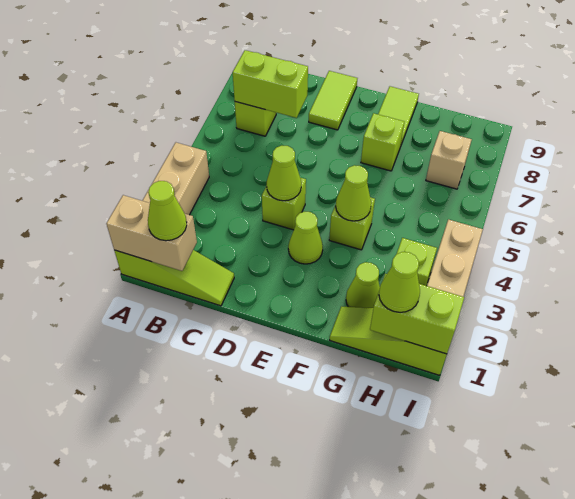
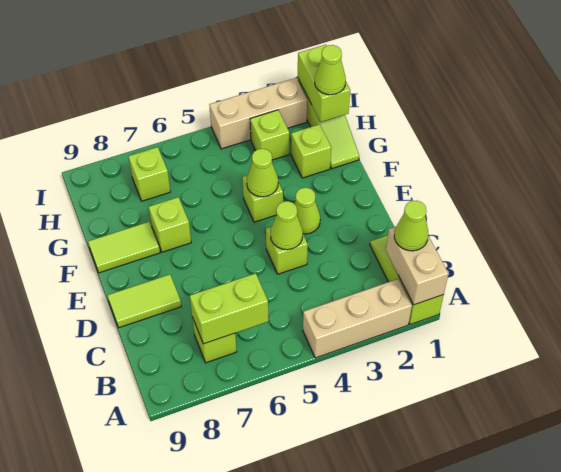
lime brick B7:C7 level 2 -> lime brick B6:B7 level 2
lime cone G2 level 1 -> lime brick G2 level 1
tan brick H7 level 1 -> lime brick H7 level 1

